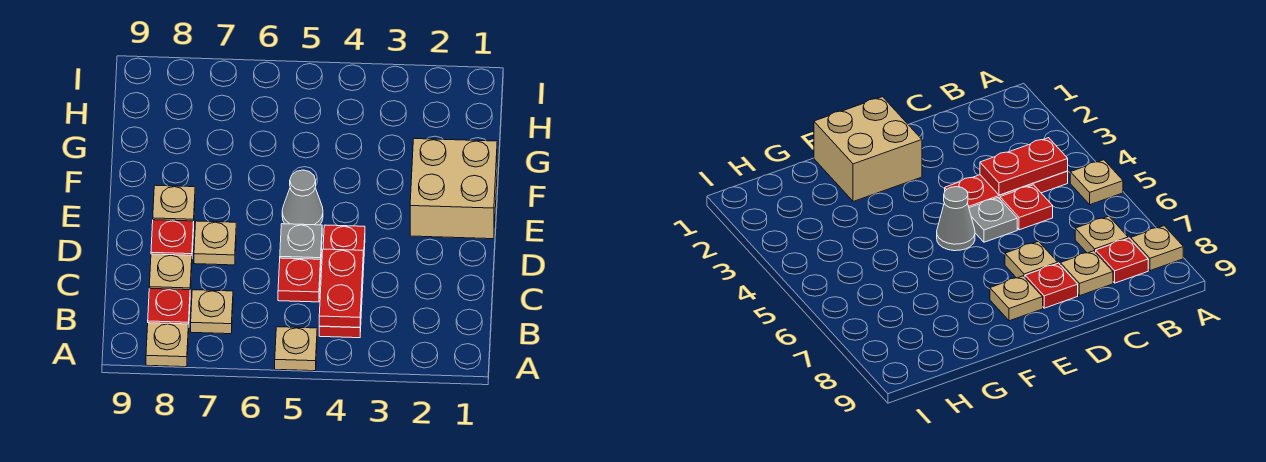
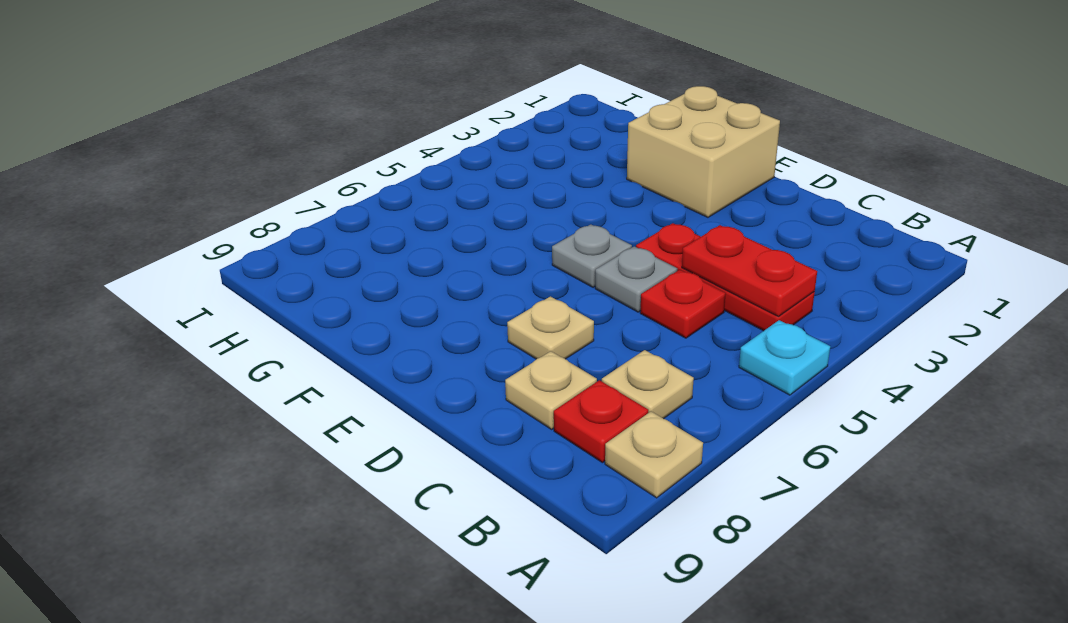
tan plate A5 level 1 -> cyan plate A5 level 1
red plate D8 level 1 -> none
grey cone E5 level 1 -> grey plate E5 level 1
tan plate E8 level 1 -> none

